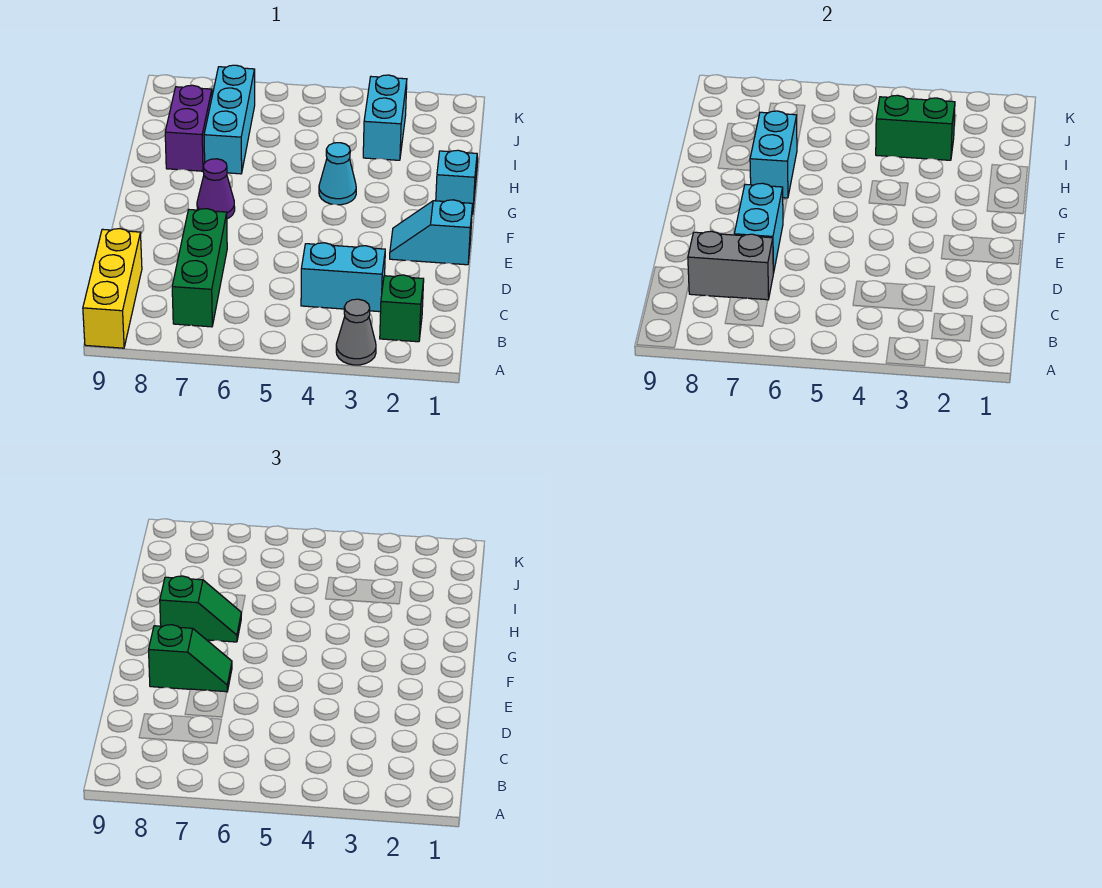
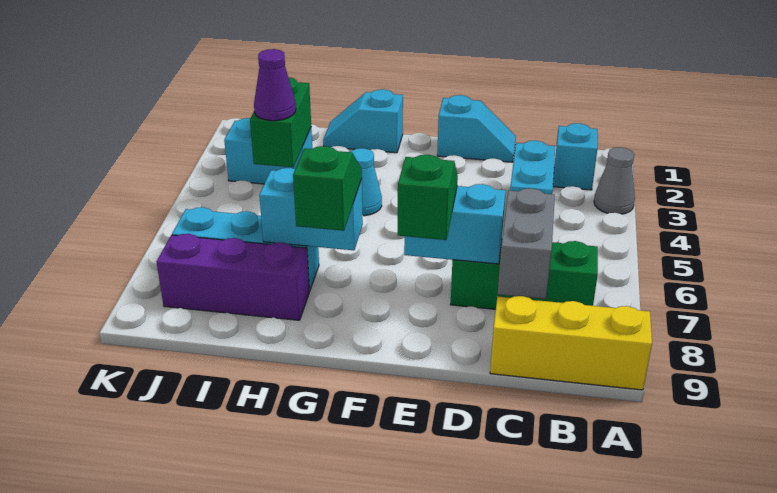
green brick B2 level 1 -> cyan brick B2 level 1
cyan slope E1:E2 level 1 top 1 -> cyan slope D1:E1 level 1 top E
purple cone F7 level 1 -> purple cone I4 level 3
purple brick H8:I8 level 1 -> purple brick H8:J8 level 1

